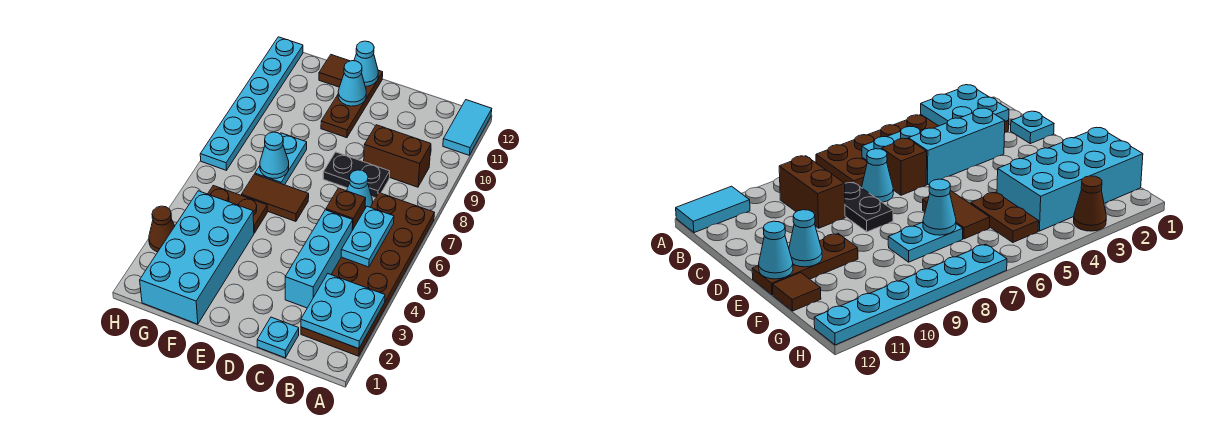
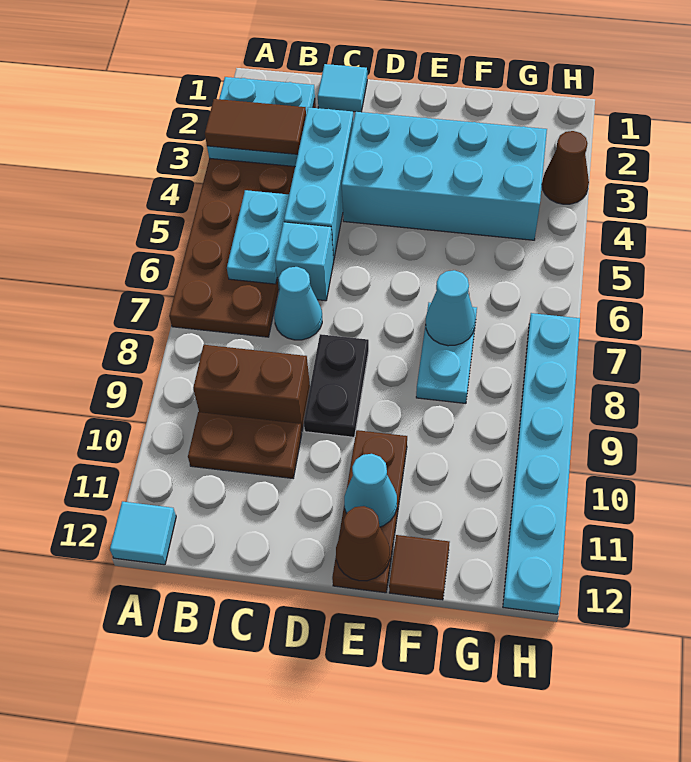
cyan tile A11:A12 level 1 -> cyan tile A12 level 1
cyan plate C1 level 1 -> cyan tile C1 level 1
brown brick C6 level 1 -> cyan brick C6 level 1
black plate C8:D8 level 1 -> black plate D8:D9 level 1
brown tile E6:F6 level 1 -> brown tile A3:B3 level 3
cyan cone E12 level 2 -> brown cone E12 level 2
cyan brick F1:G4 level 1 -> cyan brick D3:G4 level 1
brown plate F5:G5 level 1 -> brown plate B10:C10 level 1

